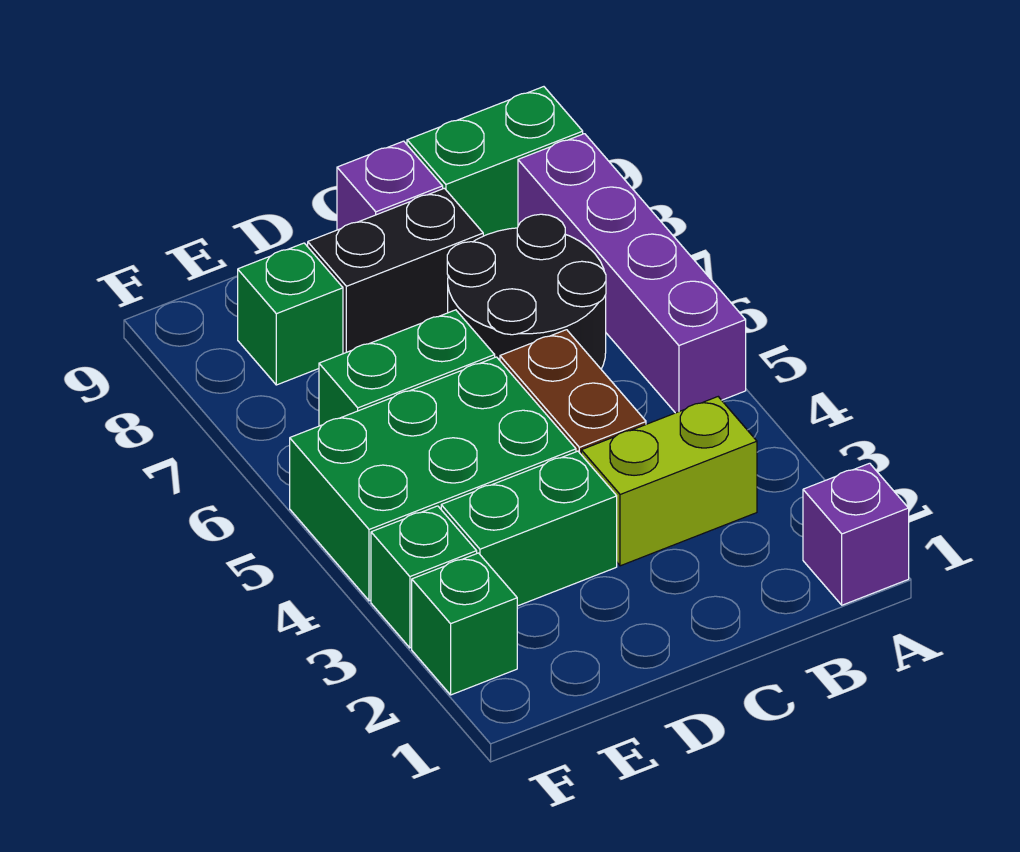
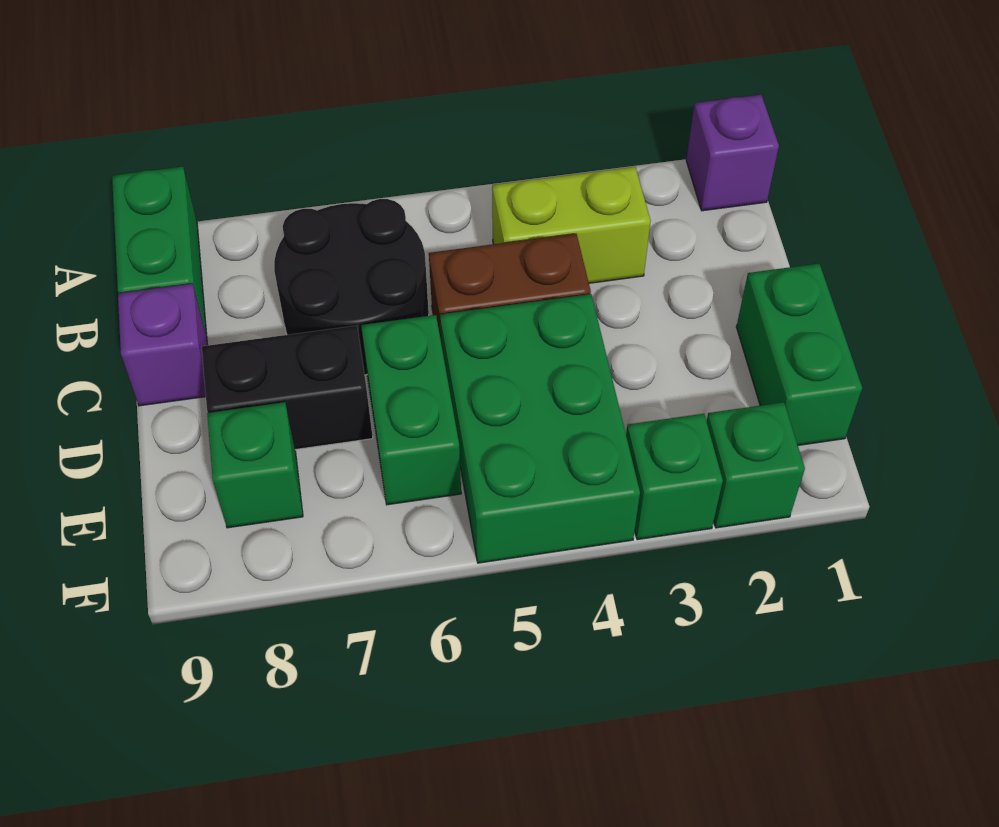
purple brick A5:A8 level 1 -> none
lime brick B3:C3 level 1 -> lime brick B3:B4 level 1
black brick C8:D8 level 1 -> black brick D7:D8 level 1
green brick D3:E3 level 1 -> green brick D1:E1 level 1

